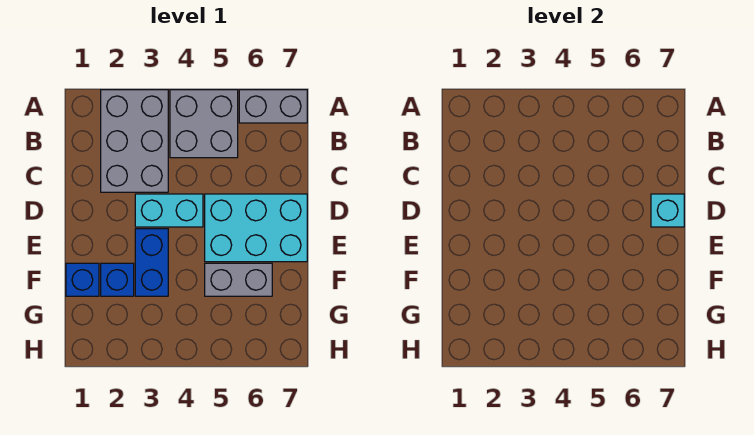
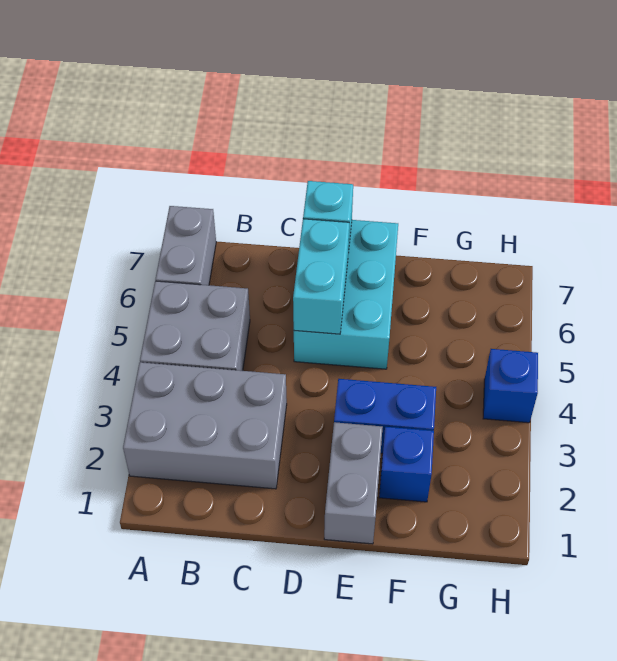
cyan brick D3:D4 level 1 -> cyan brick D5:D6 level 2
blue brick F1 level 1 -> blue brick H4 level 1
grey brick F5:F6 level 1 -> grey brick E1:E2 level 1

